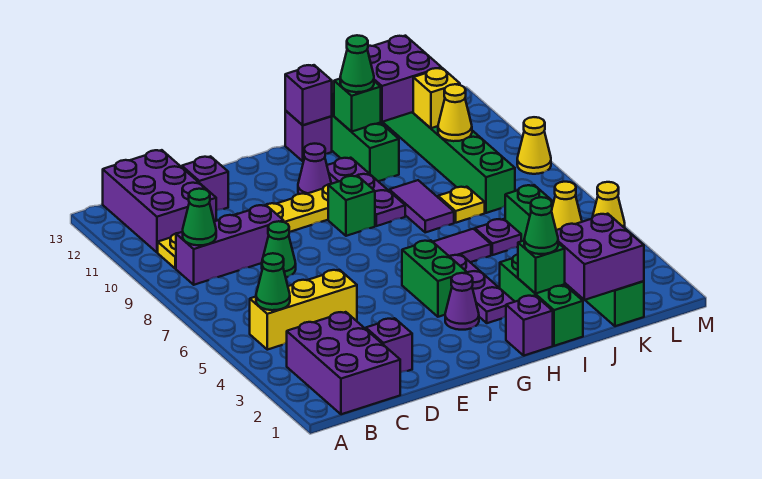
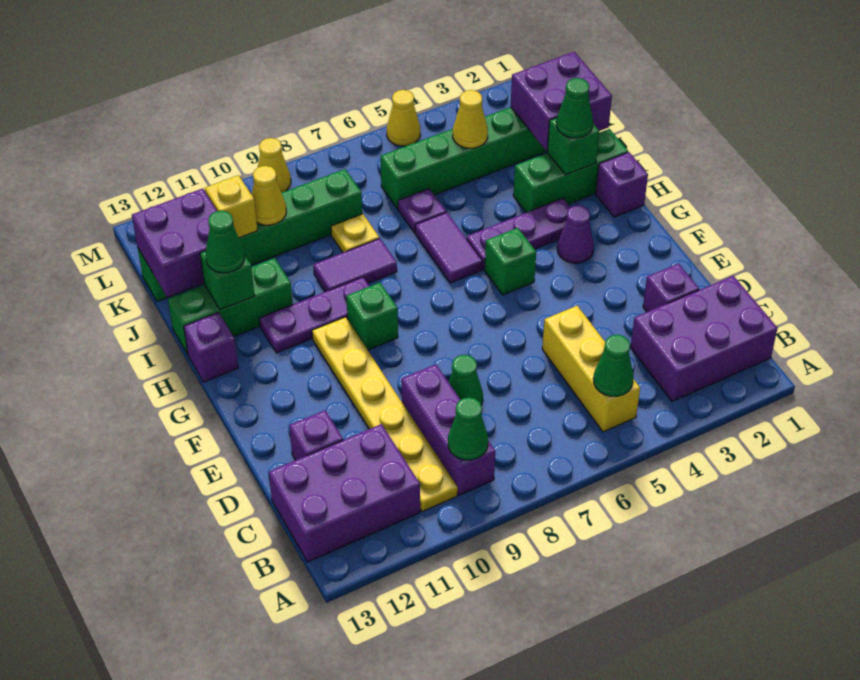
green brick G4:G5 level 1 -> green brick G5 level 1
purple cone G11 level 1 -> none
purple brick H13 level 2 -> none

